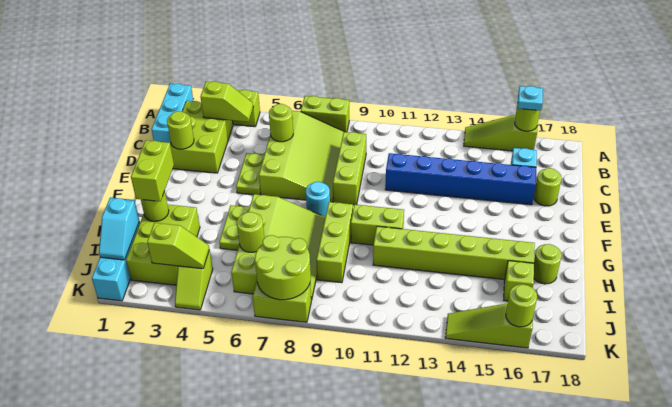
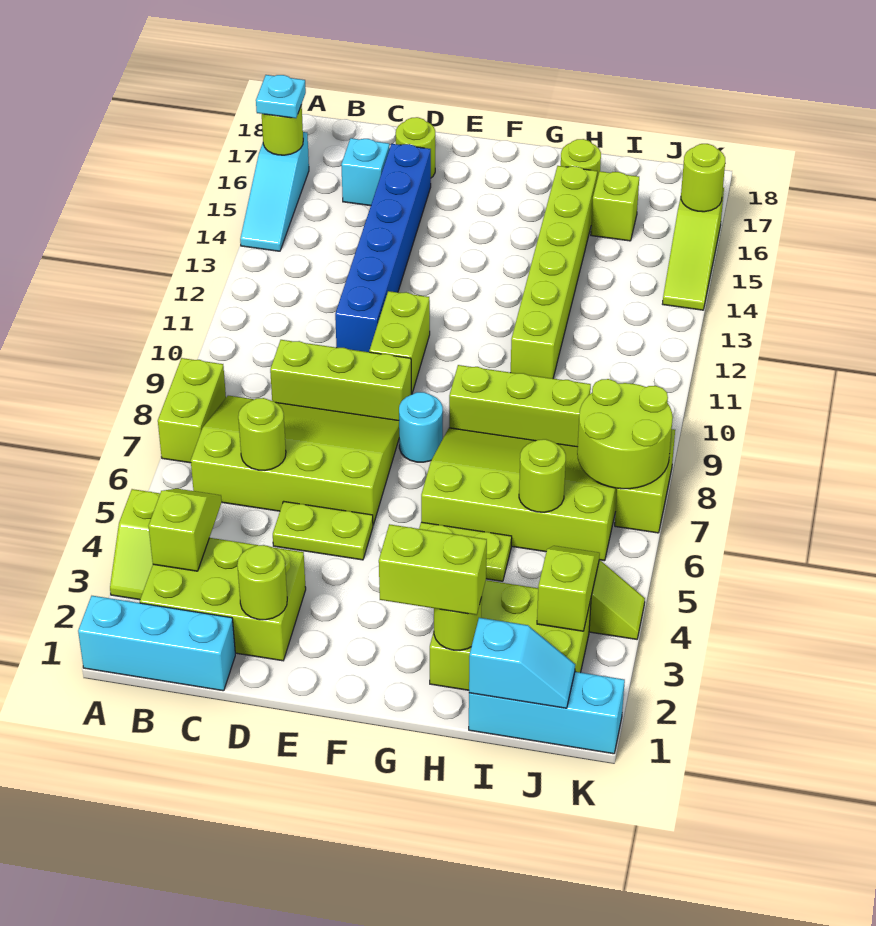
lime slope A14:A16 level 1 top 16 -> cyan slope A14:A16 level 1 top 16
lime brick G10:G11 level 1 -> lime brick E10:E11 level 1

